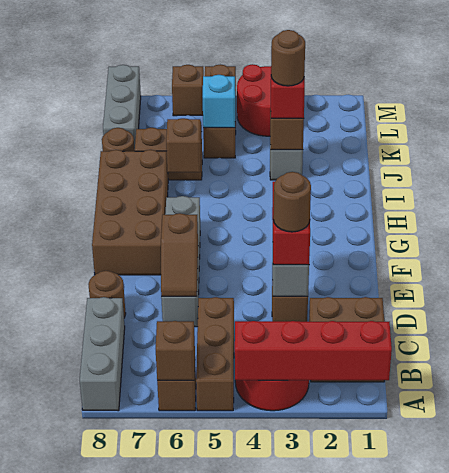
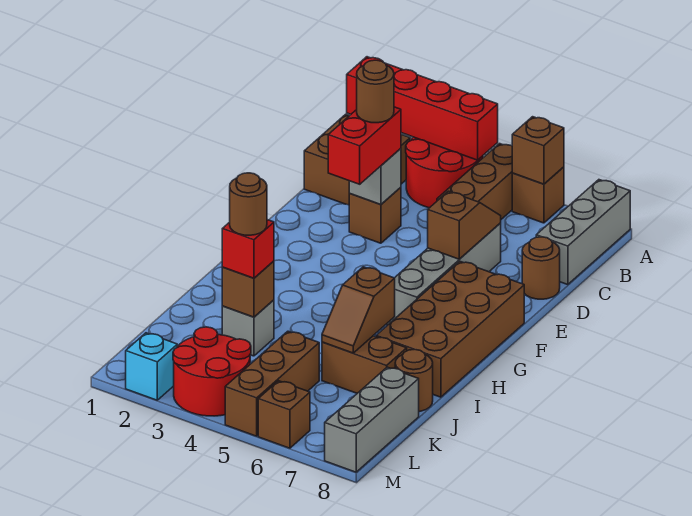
cyan brick K5 level 2 -> cyan brick M2 level 1

